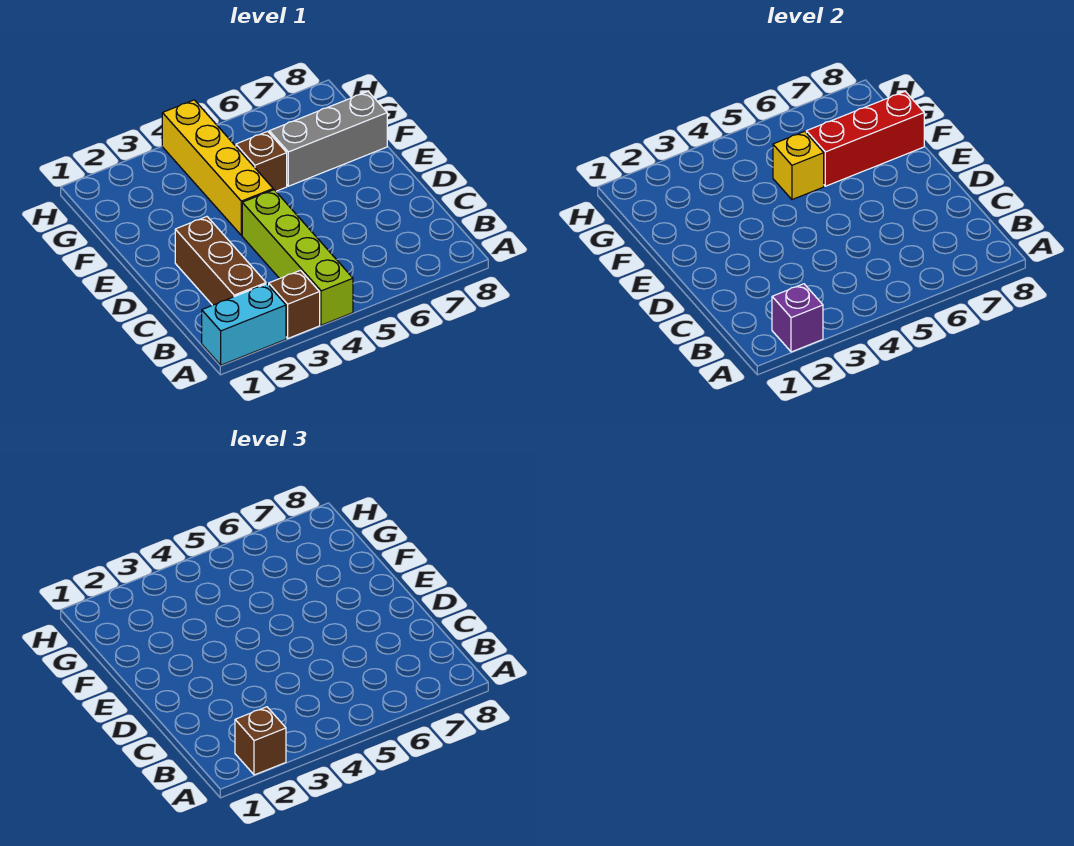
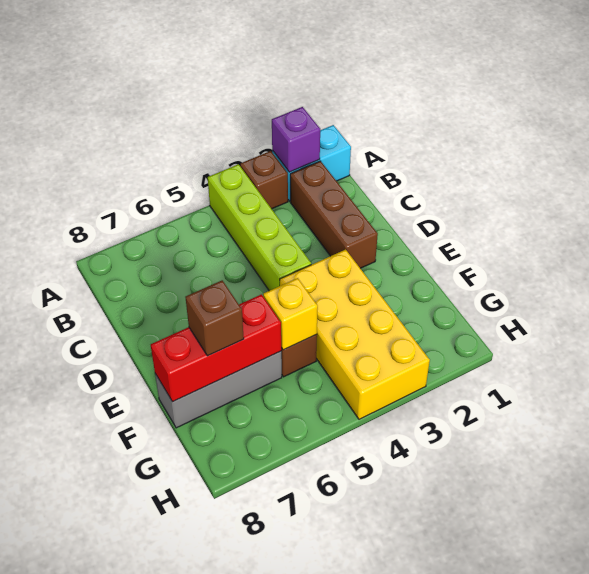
brown brick A2 level 3 -> brown brick F7 level 3
yellow brick E4:H4 level 1 -> yellow brick E3:H4 level 1

